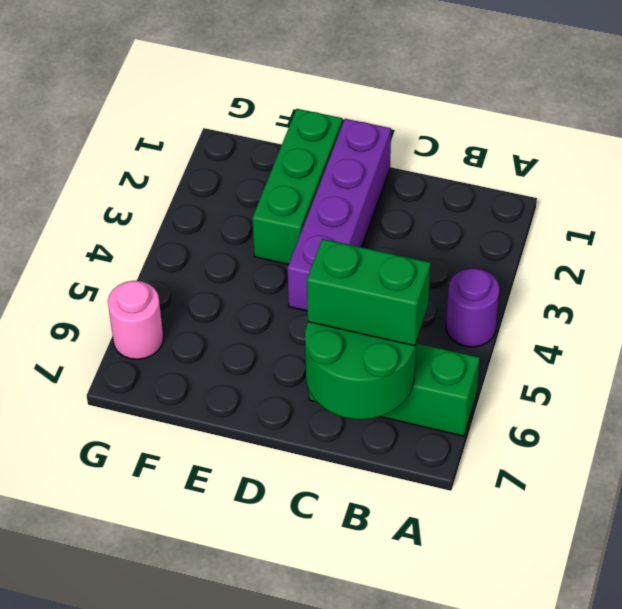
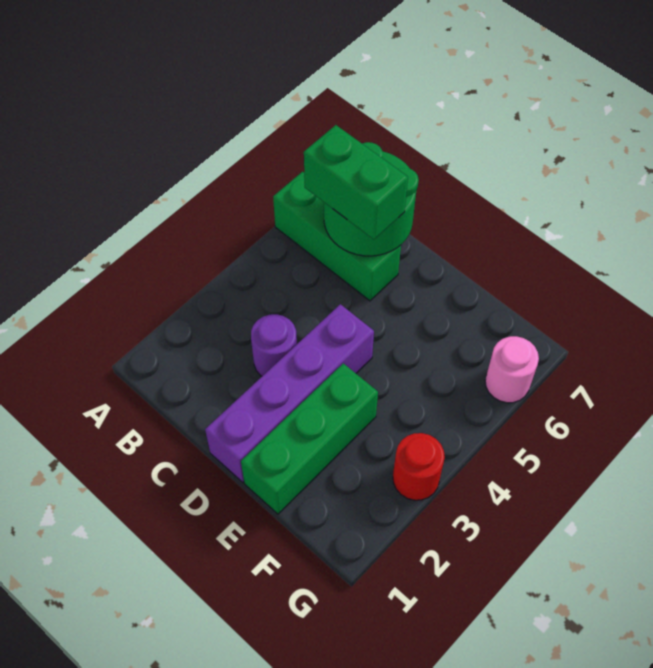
purple round brick A4 level 1 -> purple round brick C3 level 1
none -> red round brick G3 level 1

